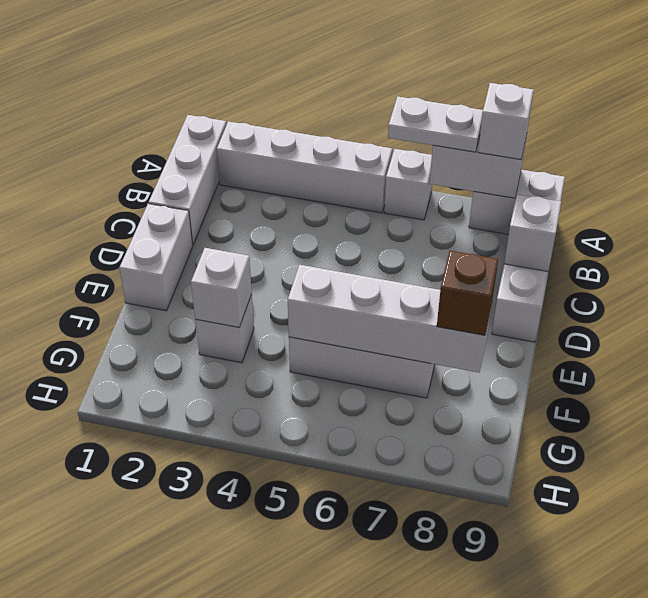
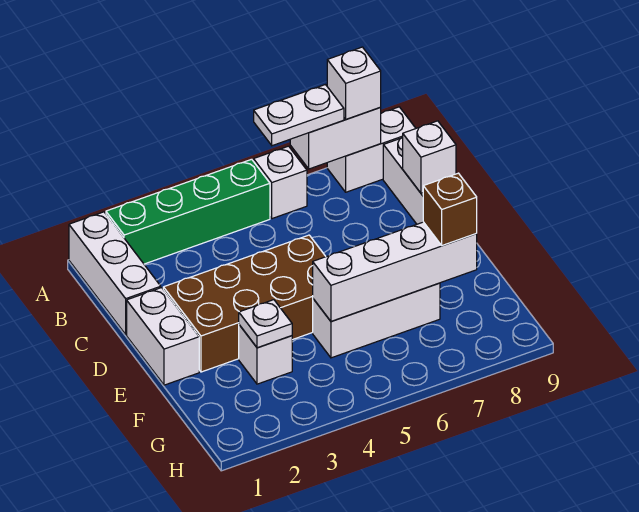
white brick A2:A5 level 1 -> green brick A2:A5 level 1
none -> brown brick D2:E5 level 1
white brick F3 level 2 -> white plate F3 level 2

